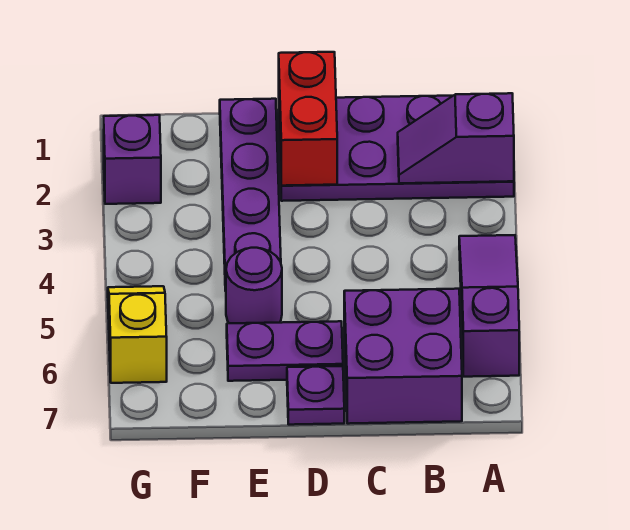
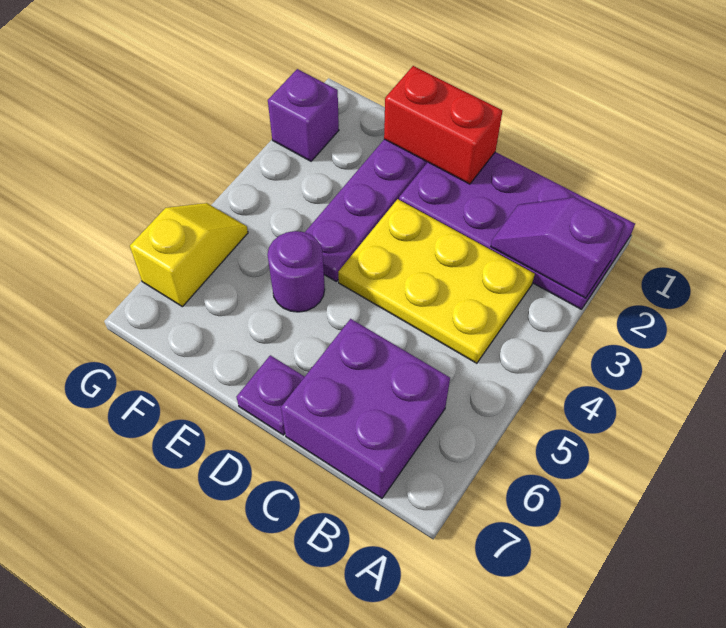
purple slope A4:A6 level 1 top 6 -> none
none -> yellow plate B3:D4 level 1
red brick D1:D2 level 2 -> red brick D1:E1 level 2
purple plate D6:E6 level 1 -> none

